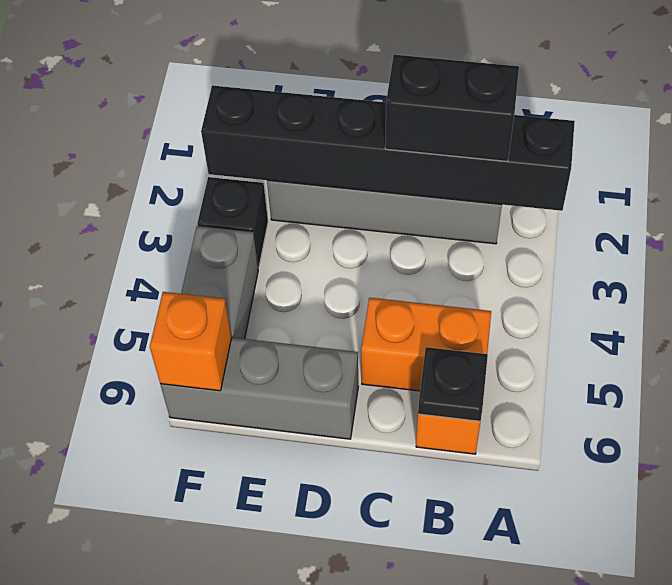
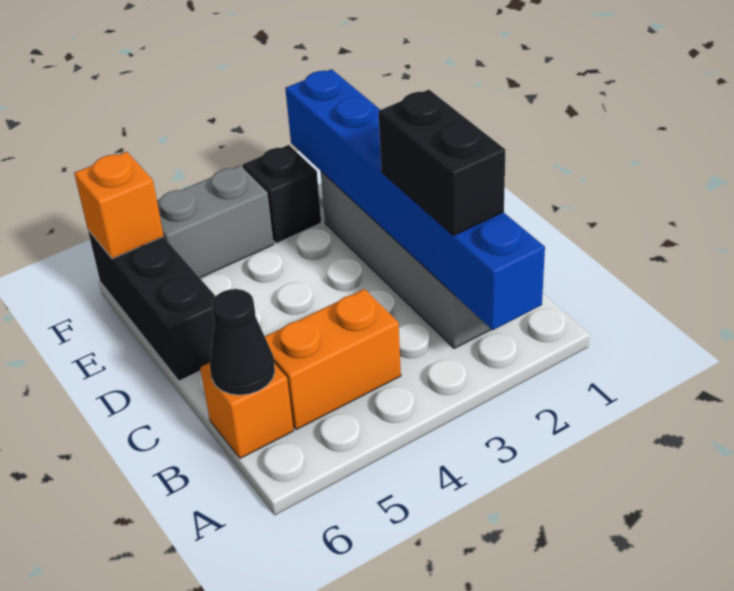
black brick A2:F2 level 2 -> blue brick A2:F2 level 2
orange brick B5:C5 level 1 -> orange brick B4:B5 level 1
black plate B6 level 2 -> black cone B6 level 2
grey brick D6:F6 level 1 -> black brick D6:F6 level 1

